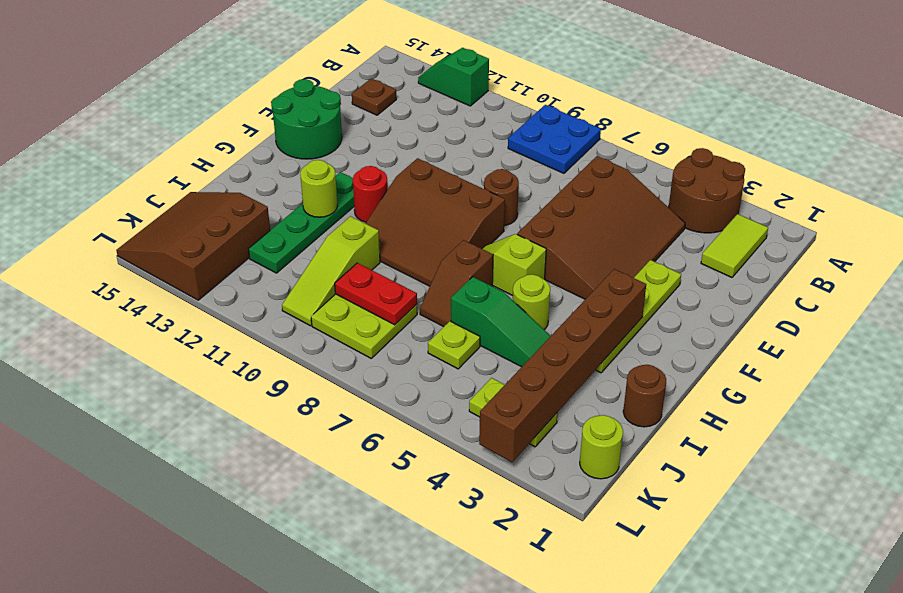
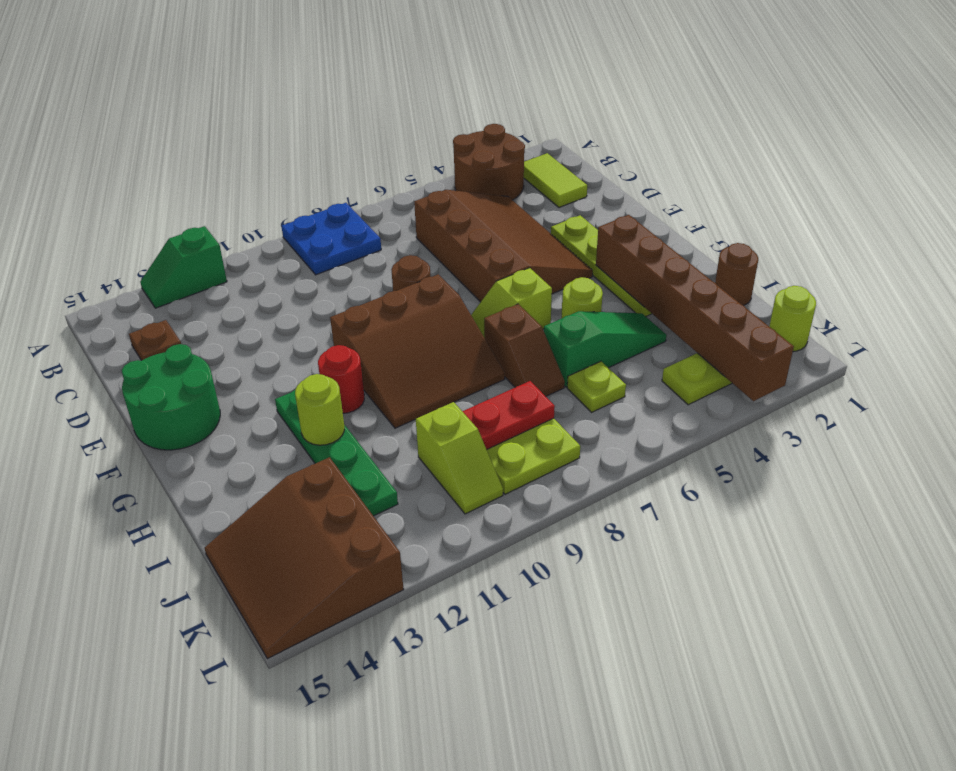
lime slope I10:K10 level 1 top I -> lime slope J10:K10 level 1 top J

